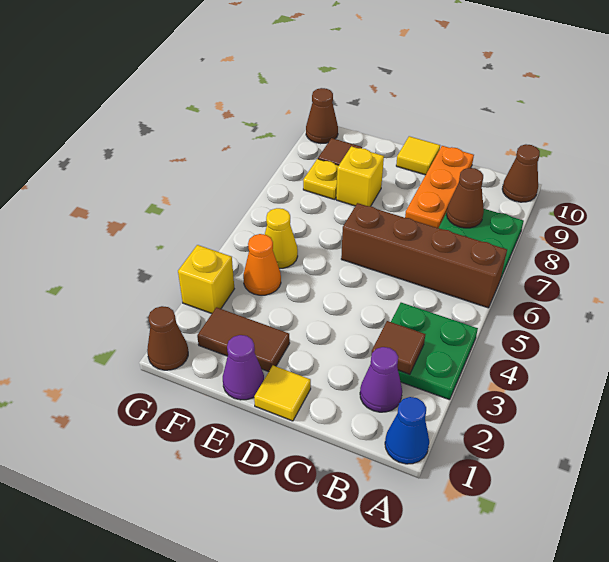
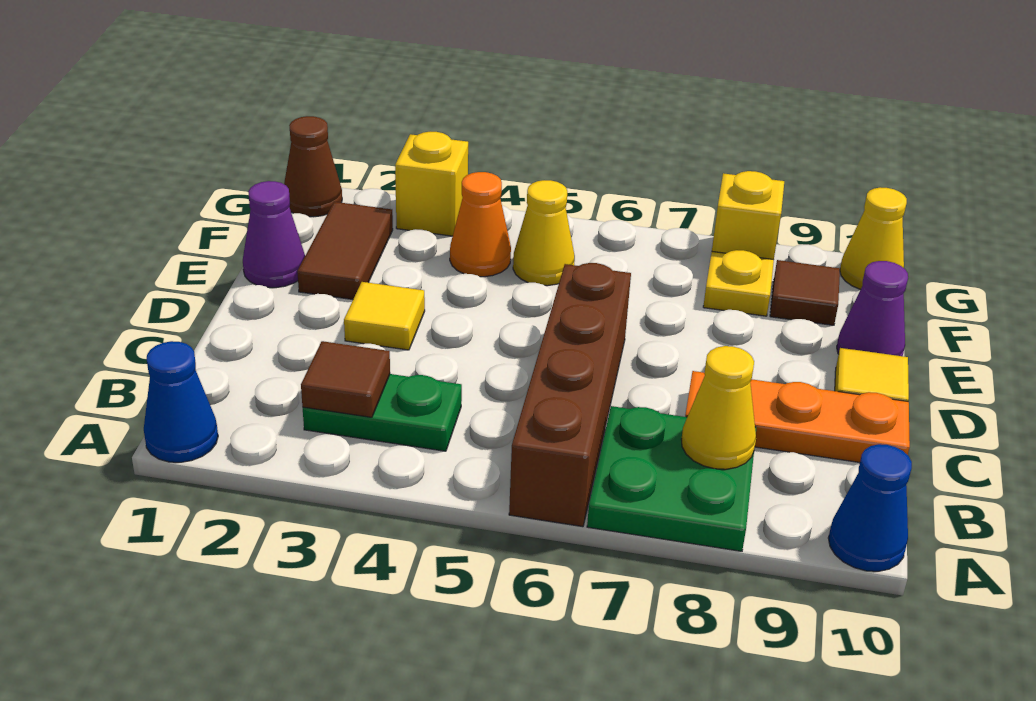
green plate A3:B4 level 1 -> green plate B3:B4 level 1
brown cone A10 level 1 -> blue cone A10 level 1
purple cone B2 level 1 -> purple cone E10 level 1
brown cone B8 level 2 -> yellow cone B8 level 2
yellow tile D1 level 1 -> yellow tile D3 level 1
yellow brick E8 level 1 -> yellow brick G8 level 1
brown cone G10 level 1 -> yellow cone G10 level 1

